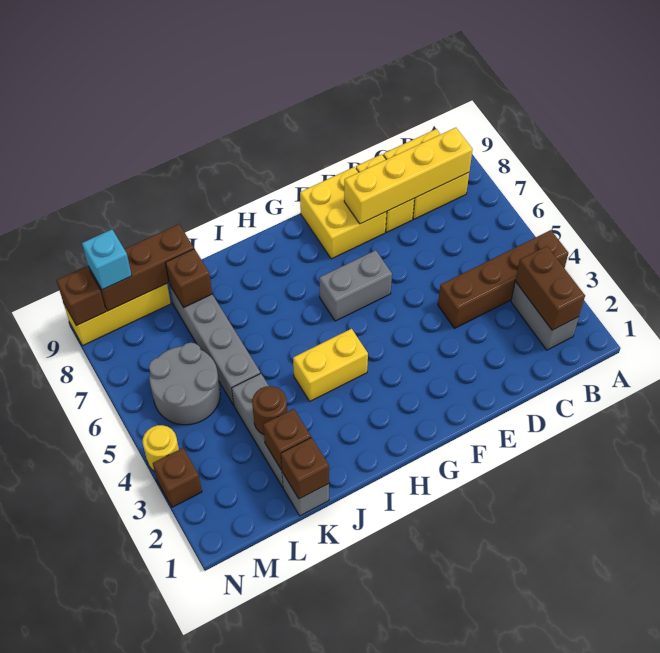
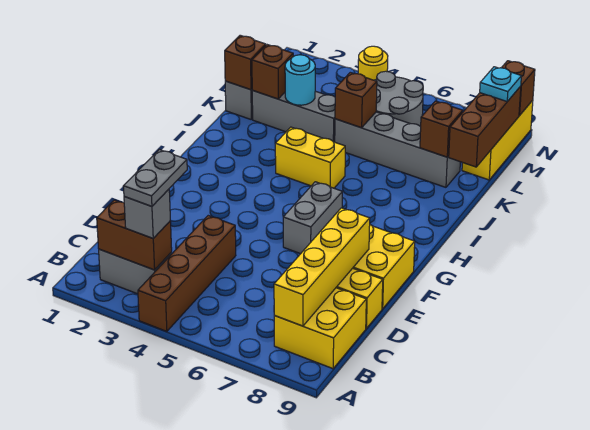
none -> grey brick B3 level 3
none -> grey plate B3:C3 level 4
yellow brick H4:I4 level 1 -> yellow brick I4:I5 level 1
brown round brick K3 level 2 -> cyan round brick K3 level 2
cyan brick M9 level 3 -> cyan plate M9 level 3
brown brick N3 level 1 -> brown brick K5 level 2

